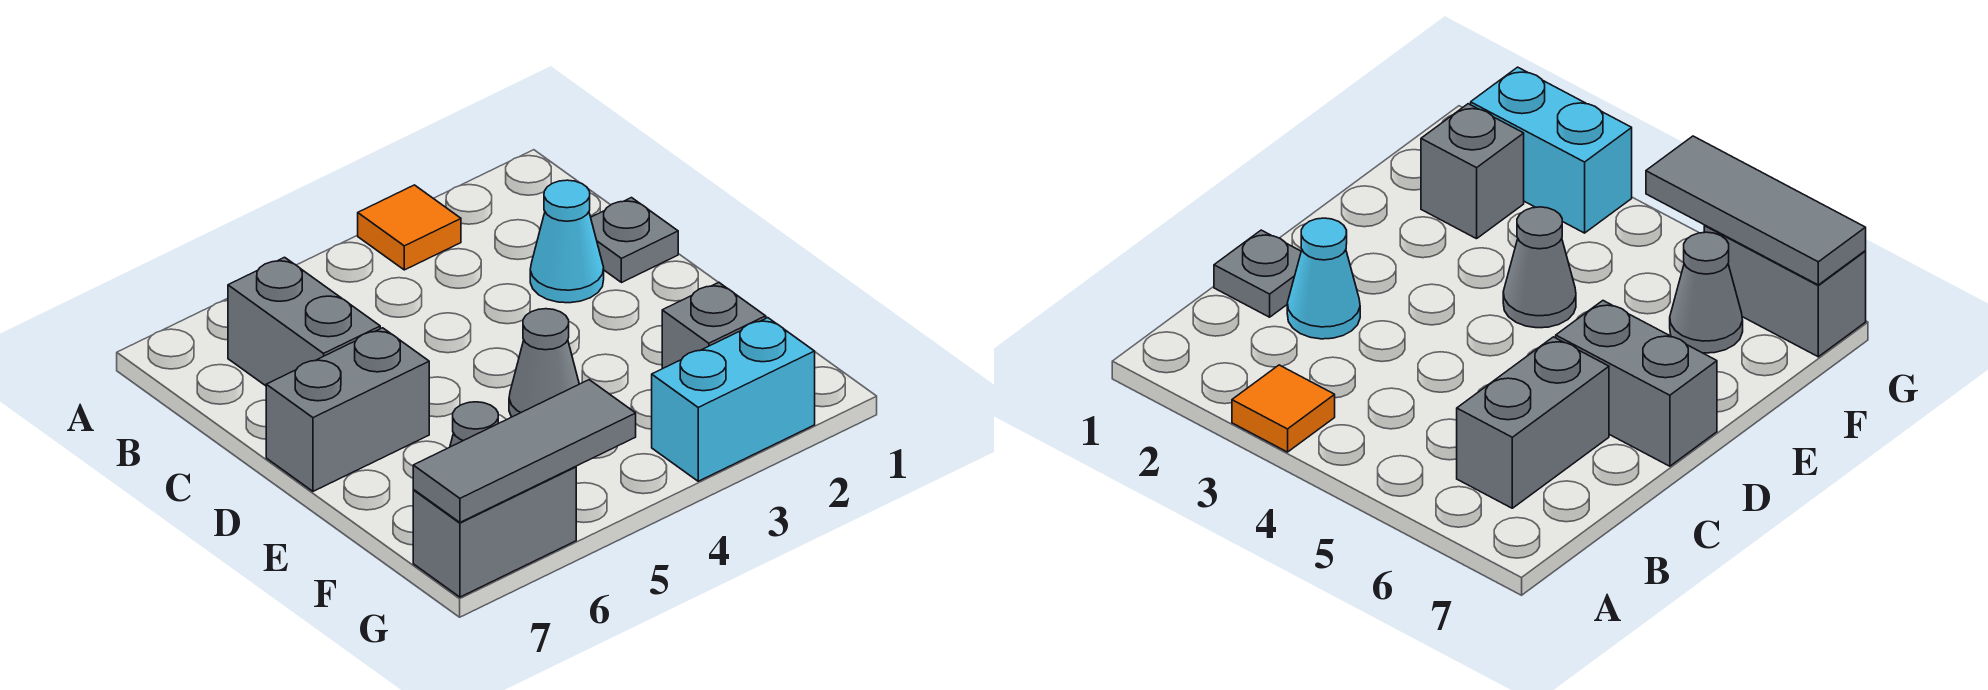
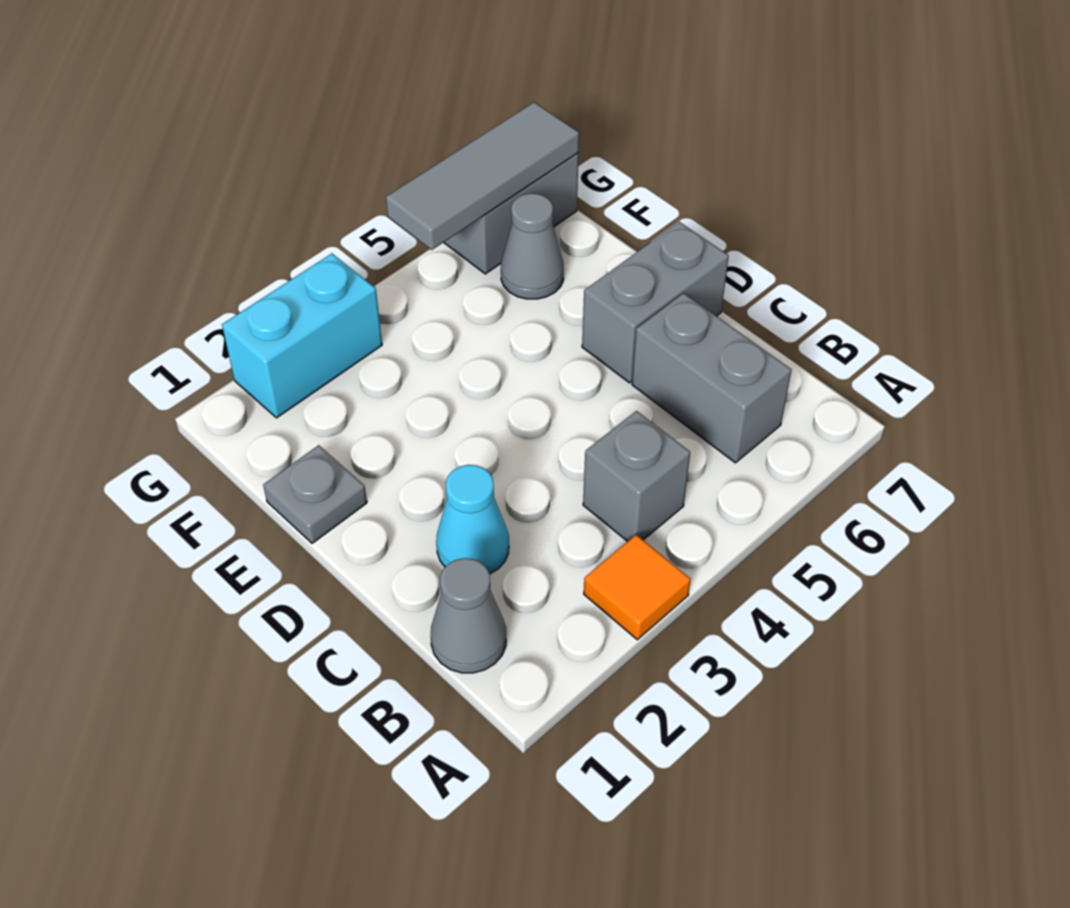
grey plate C1 level 1 -> grey plate E1 level 1
grey cone E4 level 1 -> grey cone B1 level 1
grey brick F2 level 1 -> grey brick B4 level 1

